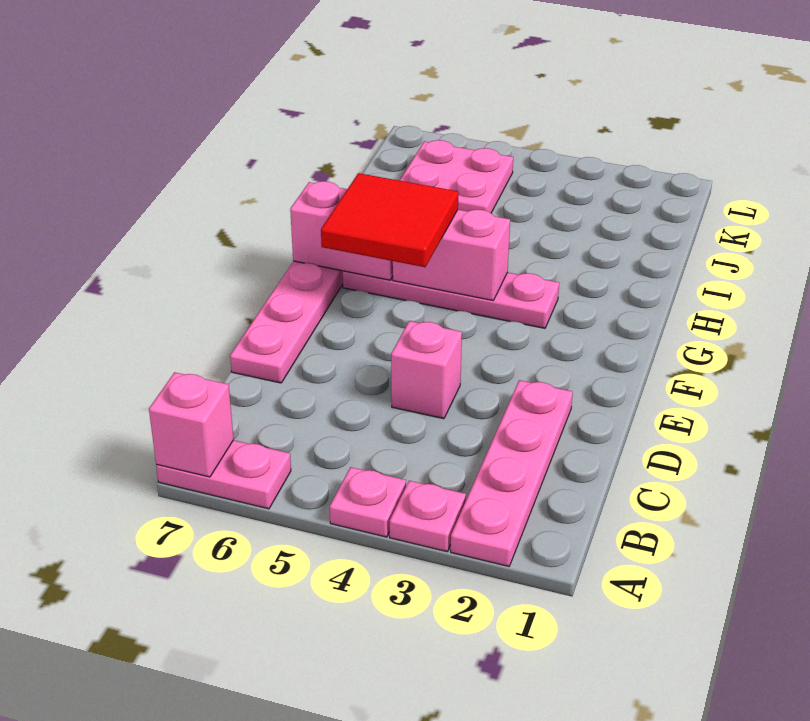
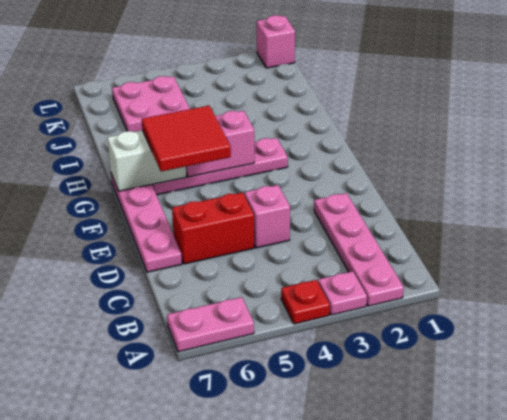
pink plate A4 level 1 -> red plate A4 level 1
pink brick A7 level 2 -> pink brick L1 level 1
none -> red brick D5:D6 level 1
pink brick G6:G7 level 2 -> white brick G6:G7 level 2

